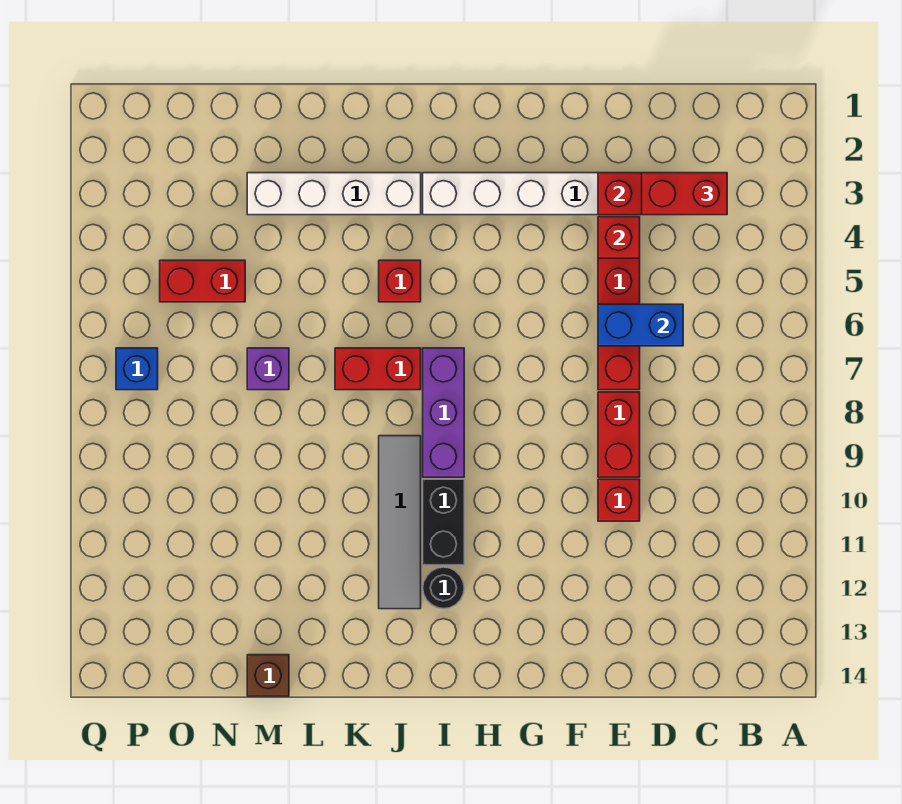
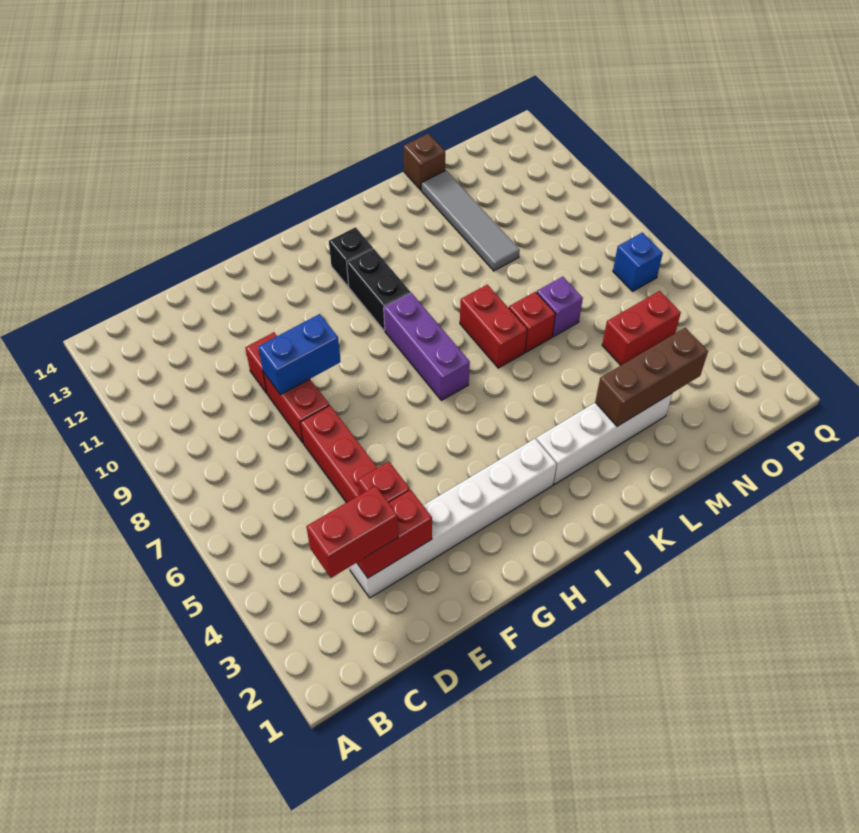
blue brick D6:E6 level 2 -> blue brick E9:F9 level 2
black round brick I12 level 1 -> black brick I12 level 1
red brick J5 level 1 -> red brick L7 level 1
red brick J7:K7 level 1 -> red brick K7:K8 level 1
grey tile J9:J12 level 1 -> grey tile M10:M13 level 1
none -> brown brick L3:N3 level 2

